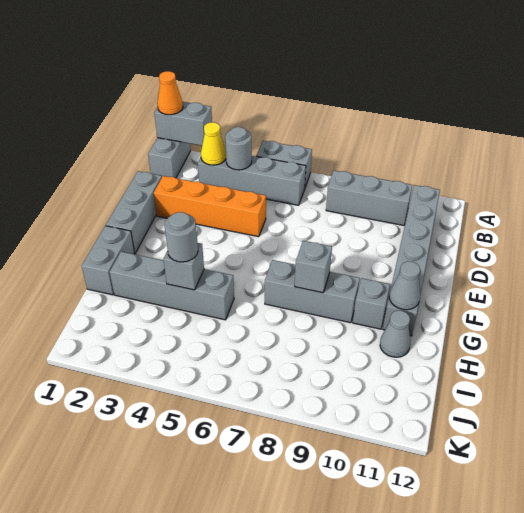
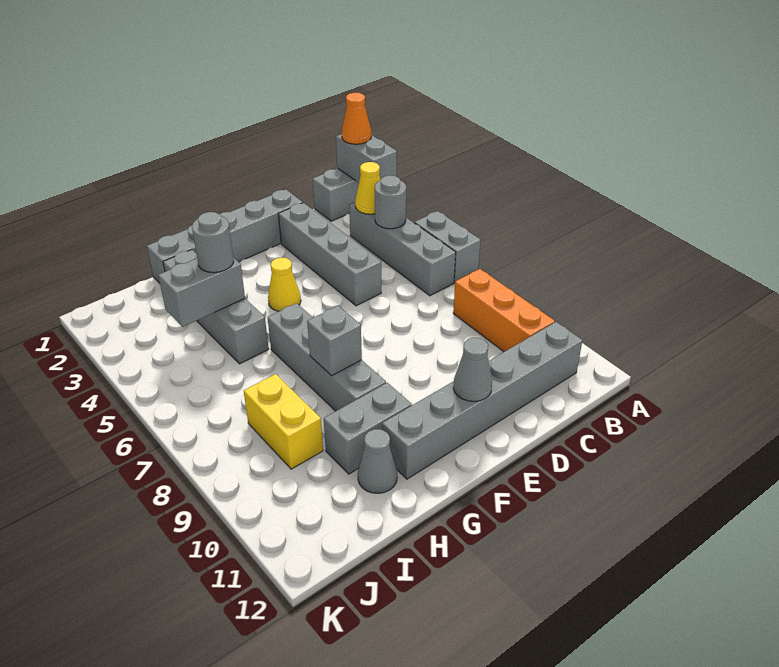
grey brick B8:B10 level 1 -> orange brick B8:B10 level 1
orange brick D2:D5 level 1 -> grey brick D2:D5 level 1
none -> yellow cone F4 level 1
grey brick G7:G9 level 1 -> grey brick G6:G9 level 1
grey brick G10 level 1 -> grey brick G10:H10 level 1
grey cone G11 level 2 -> grey cone E11 level 2
grey brick H4 level 2 -> grey brick H4:I4 level 2
none -> yellow brick I8:I9 level 1

